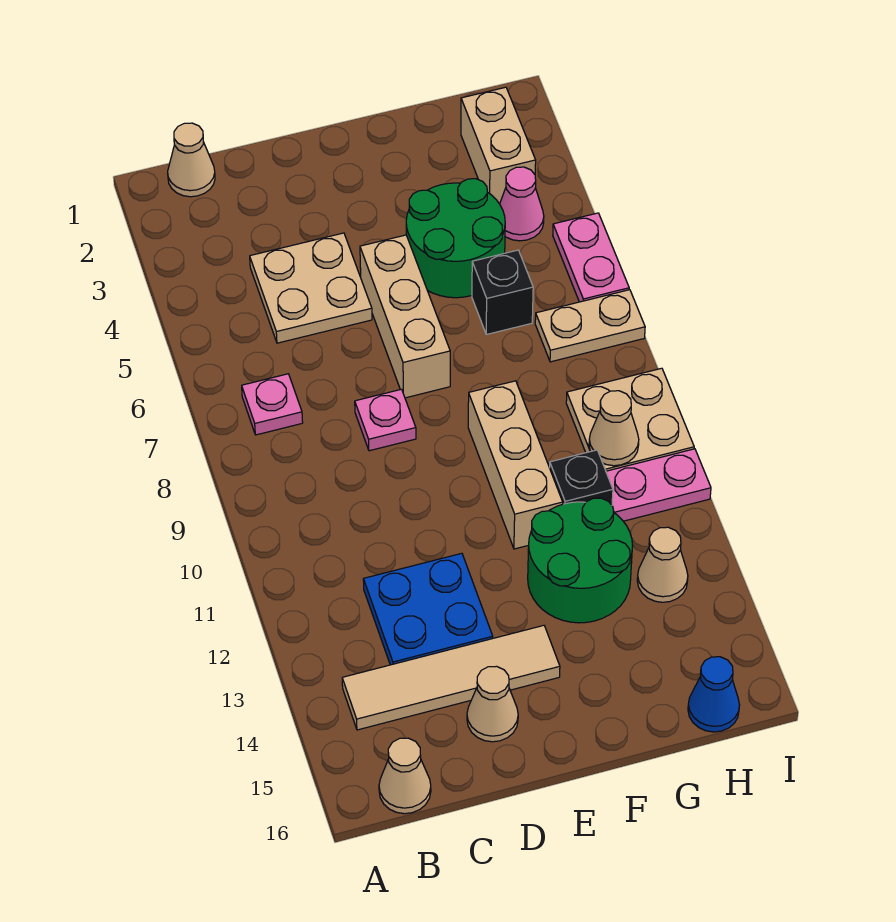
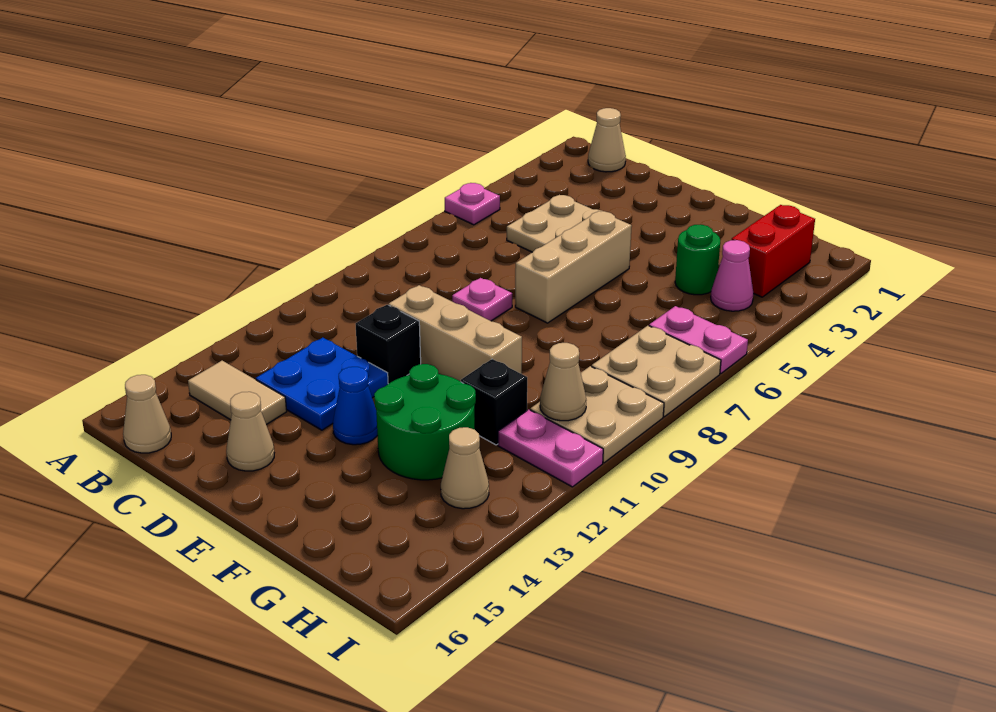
pink plate B7 level 1 -> pink plate A5 level 1
tan tile B14:E14 level 1 -> tan tile B14:C14 level 1
green round brick F4:G5 level 1 -> green round brick G4 level 1
tan brick F9:F11 level 1 -> tan brick D10:F10 level 1
black brick G6 level 1 -> black brick D11 level 1
tan brick H2:H3 level 1 -> red brick H2:H3 level 1
tan plate H7:I7 level 1 -> tan plate H7:I8 level 1
blue cone H16 level 1 -> blue cone E13 level 1
pink plate I5:I6 level 1 -> pink plate H6:I6 level 1

